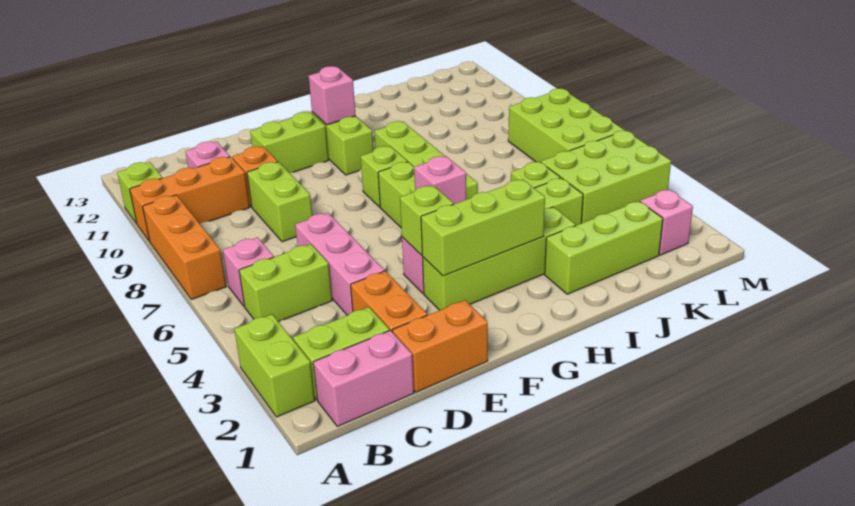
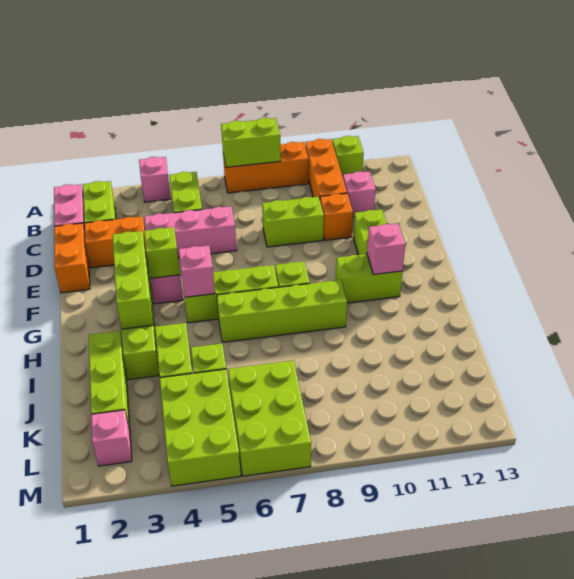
lime brick A2:A3 level 1 -> lime brick A7:A8 level 2
pink brick B6 level 1 -> pink brick A4 level 1
lime brick L6:M8 level 1 -> lime brick K6:M7 level 1

